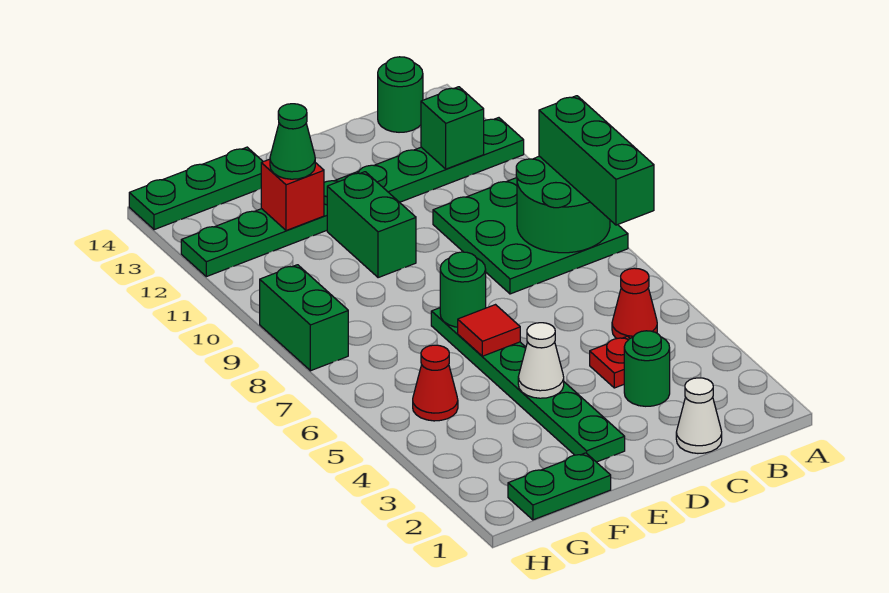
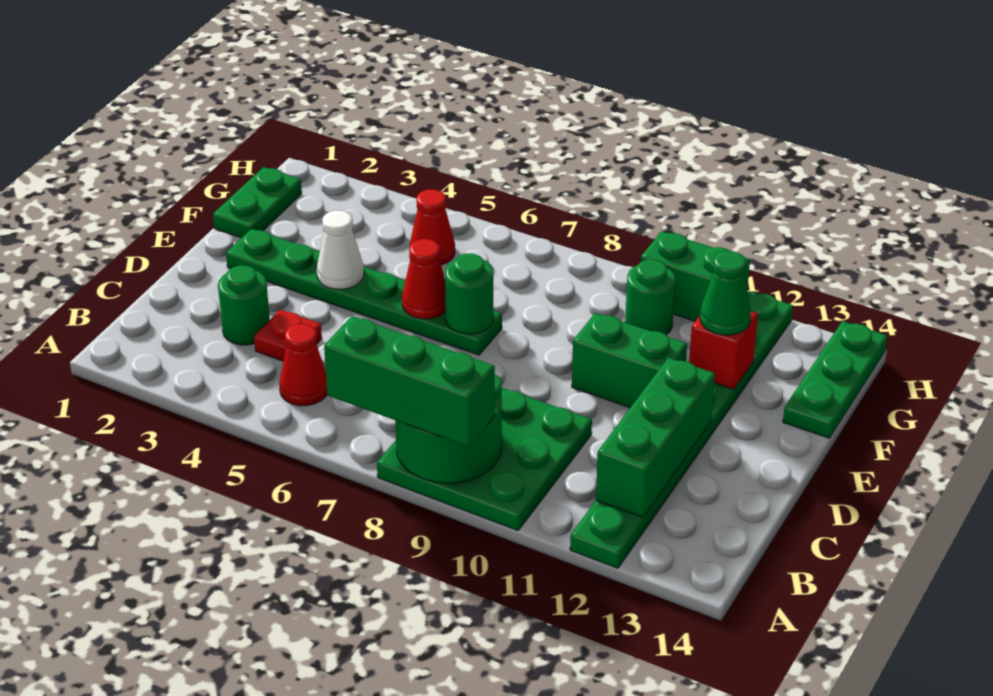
green brick B12 level 2 -> green brick B12:D12 level 2
green round brick B14 level 1 -> green round brick G10 level 1
white cone C1 level 1 -> none
red tile E6 level 2 -> red cone E6 level 2
green brick H8:H9 level 1 -> green brick H10:H11 level 1

